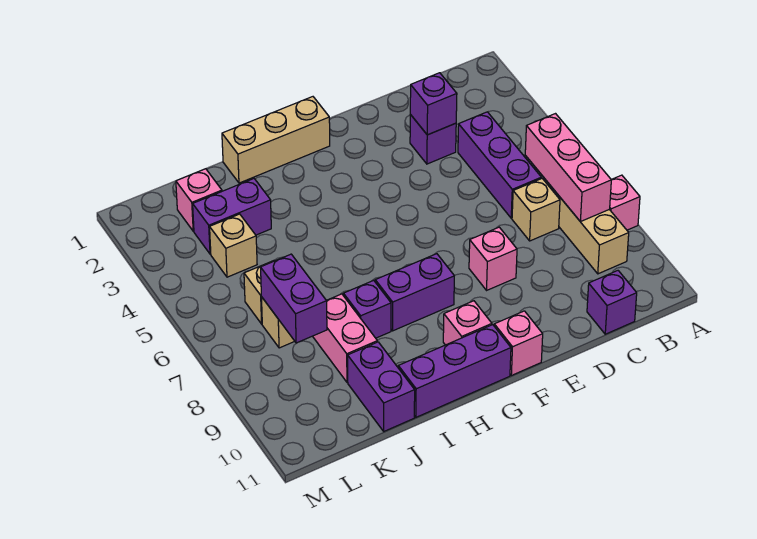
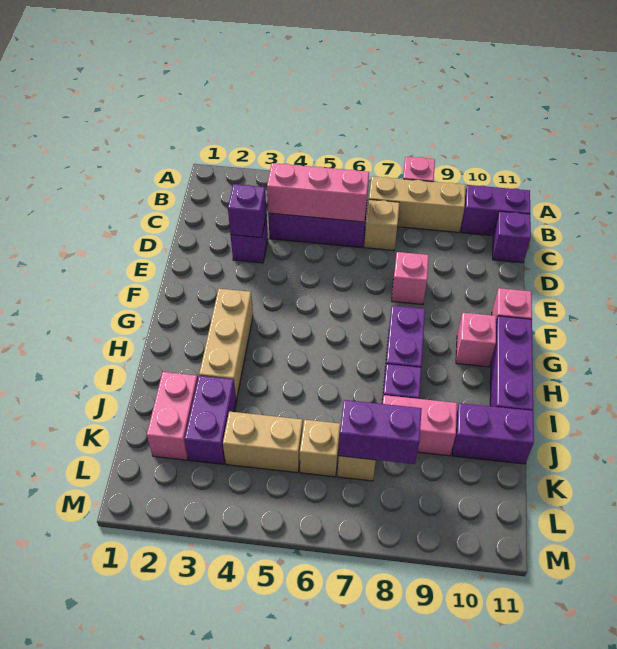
pink brick B6:B8 level 2 -> pink brick C4:C6 level 2
none -> purple brick B10:B11 level 1
tan brick G1:I1 level 1 -> tan brick G3:I3 level 1
pink brick K2 level 1 -> pink brick J2:K2 level 1
tan brick K4 level 1 -> tan brick K4:K5 level 1

